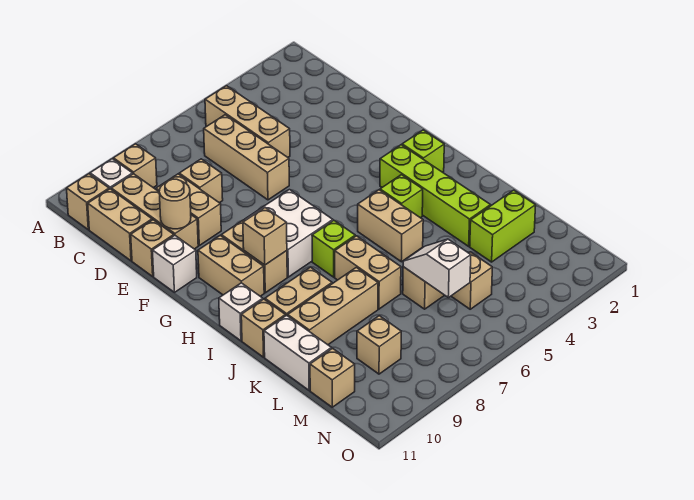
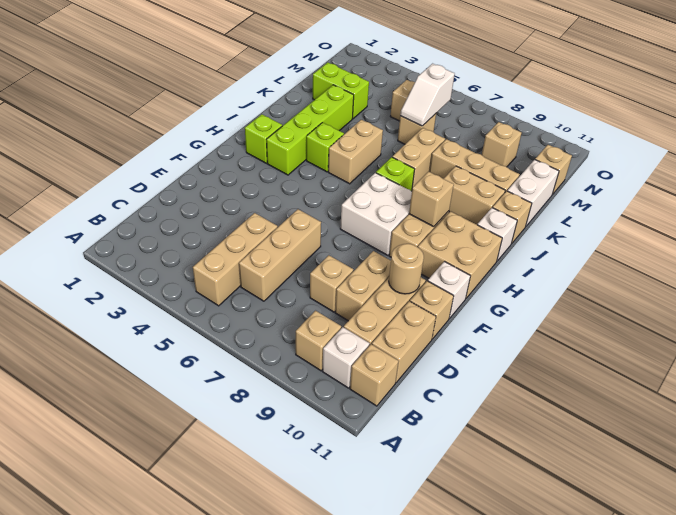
tan brick G10:H10 level 1 -> tan brick G10:H11 level 1

